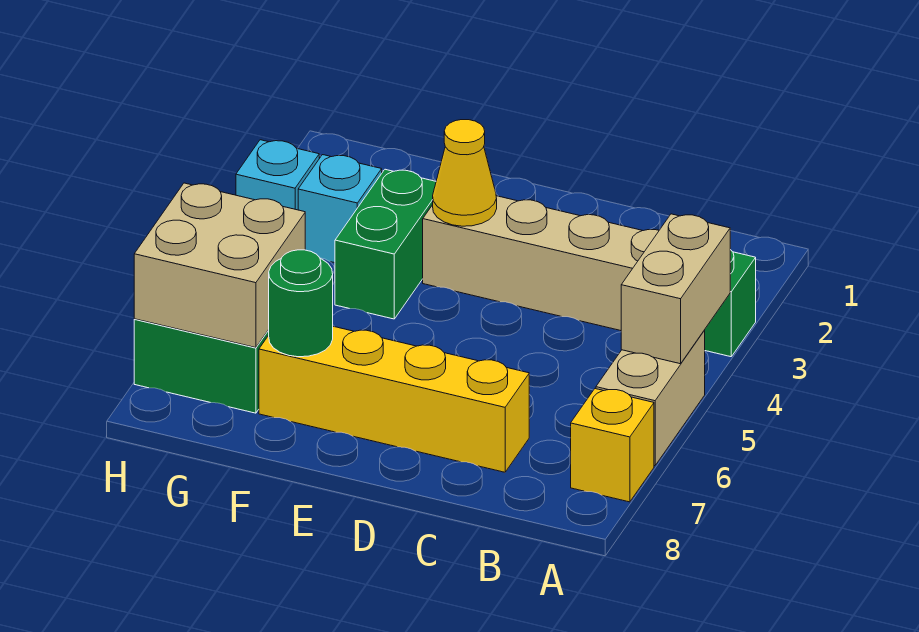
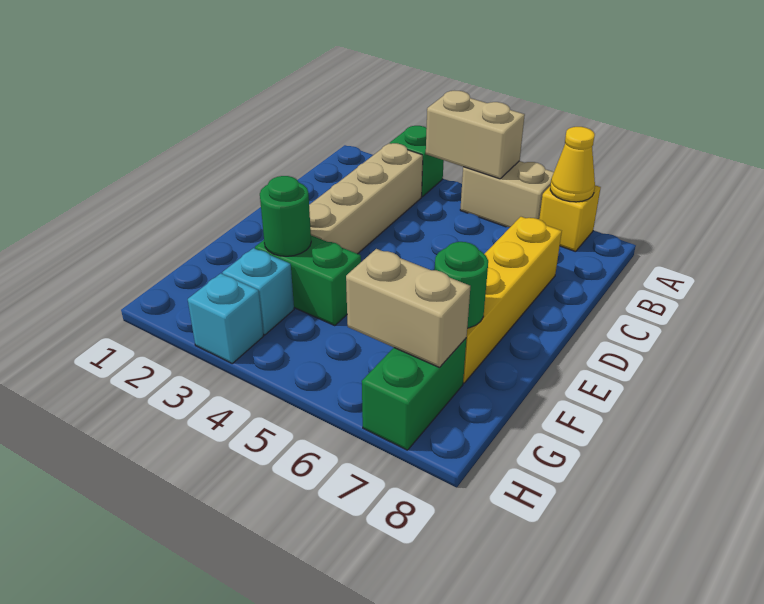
yellow cone E3 level 2 -> yellow cone A7 level 2
none -> green round brick F3 level 2
tan brick G6:H7 level 2 -> tan brick G6:G7 level 2

